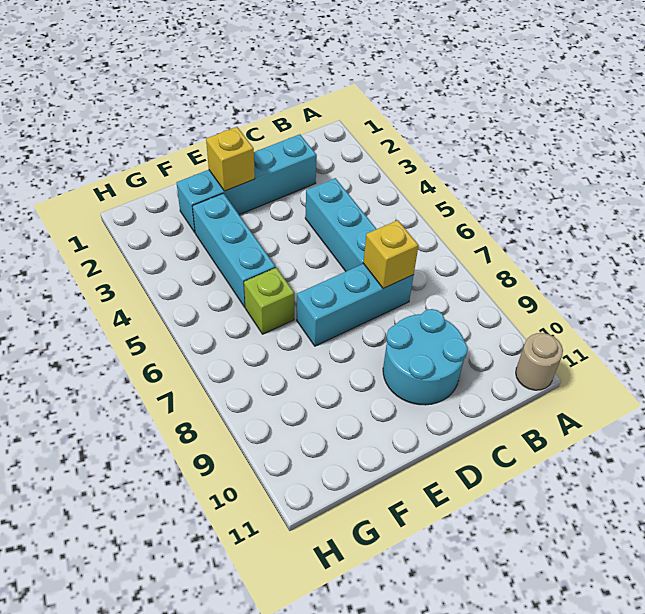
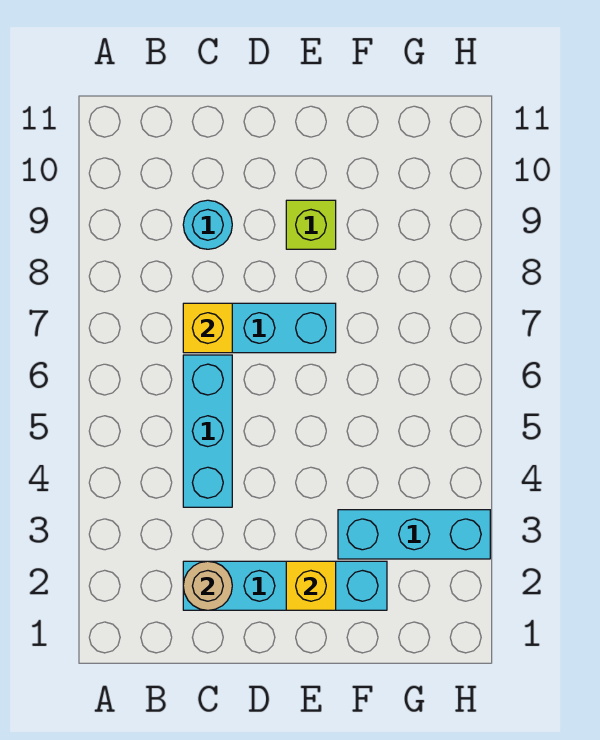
tan round brick A11 level 1 -> tan round brick C2 level 2
cyan round brick C9:D10 level 1 -> cyan round brick C9 level 1
cyan brick F3:F5 level 1 -> cyan brick F3:H3 level 1
lime brick F6 level 1 -> lime brick E9 level 1

